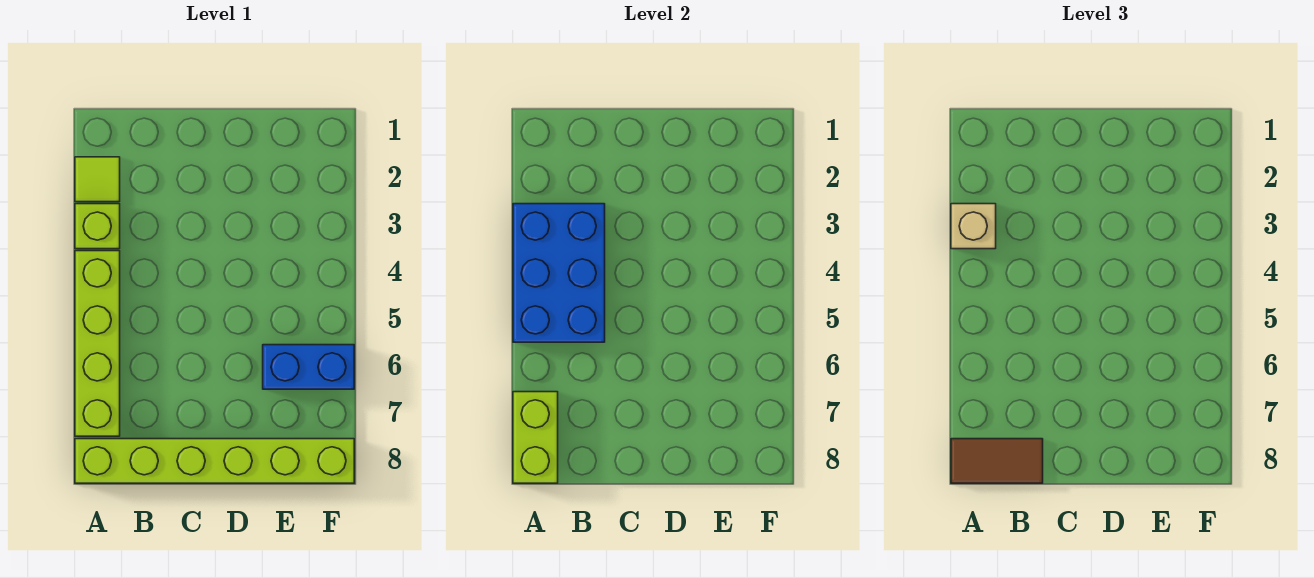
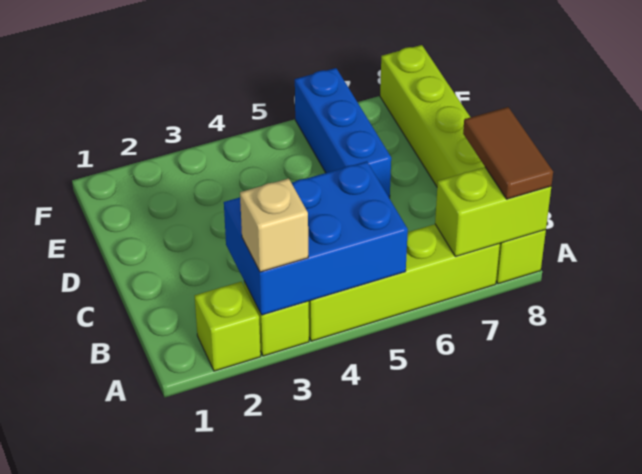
lime tile A2 level 1 -> lime brick A2 level 1
blue brick E6:F6 level 1 -> blue brick D6:F6 level 1

